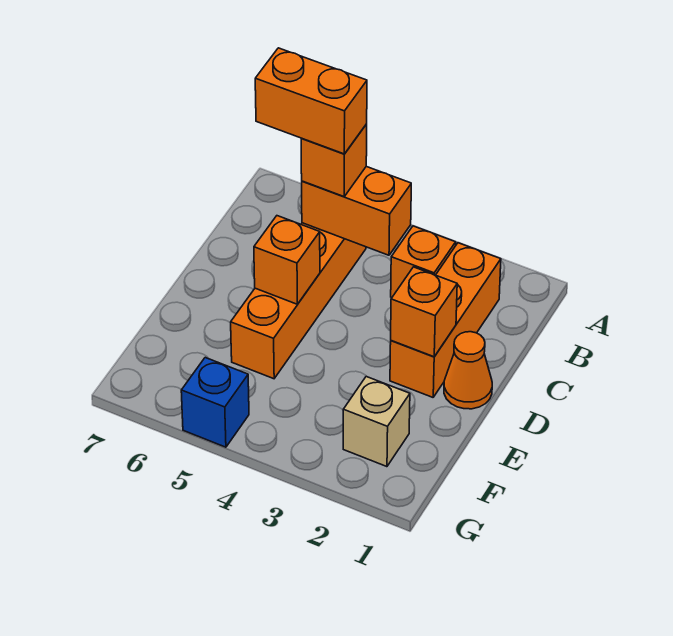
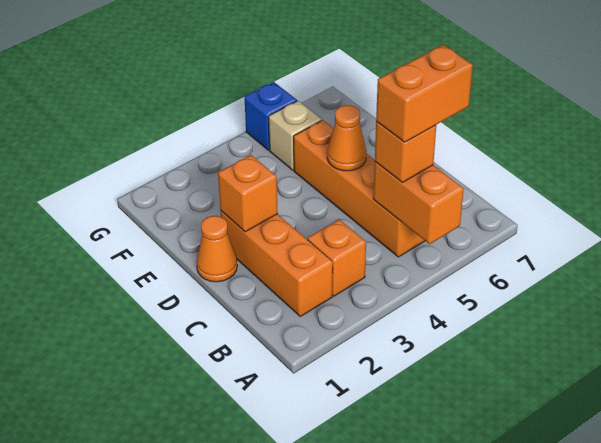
orange brick B4:B5 level 2 -> orange brick A5:B5 level 2
orange brick D5 level 2 -> orange cone D5 level 2
tan brick F2 level 1 -> tan brick F5 level 1

